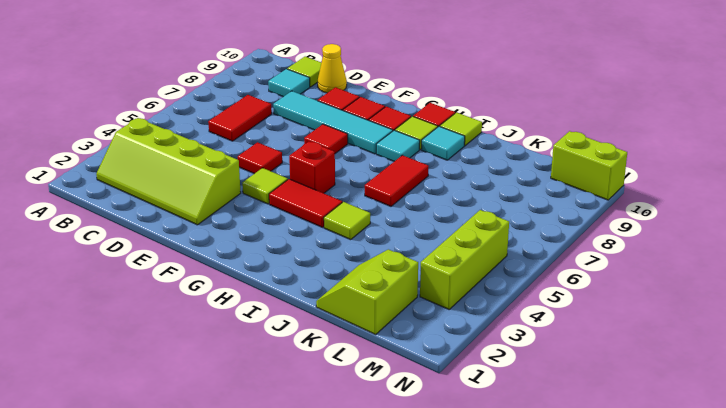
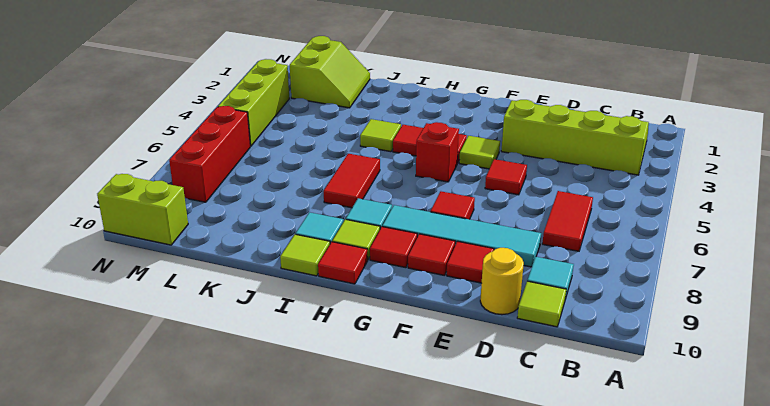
yellow cone D10 level 1 -> yellow round brick D10 level 1
none -> red brick M6:M8 level 1

